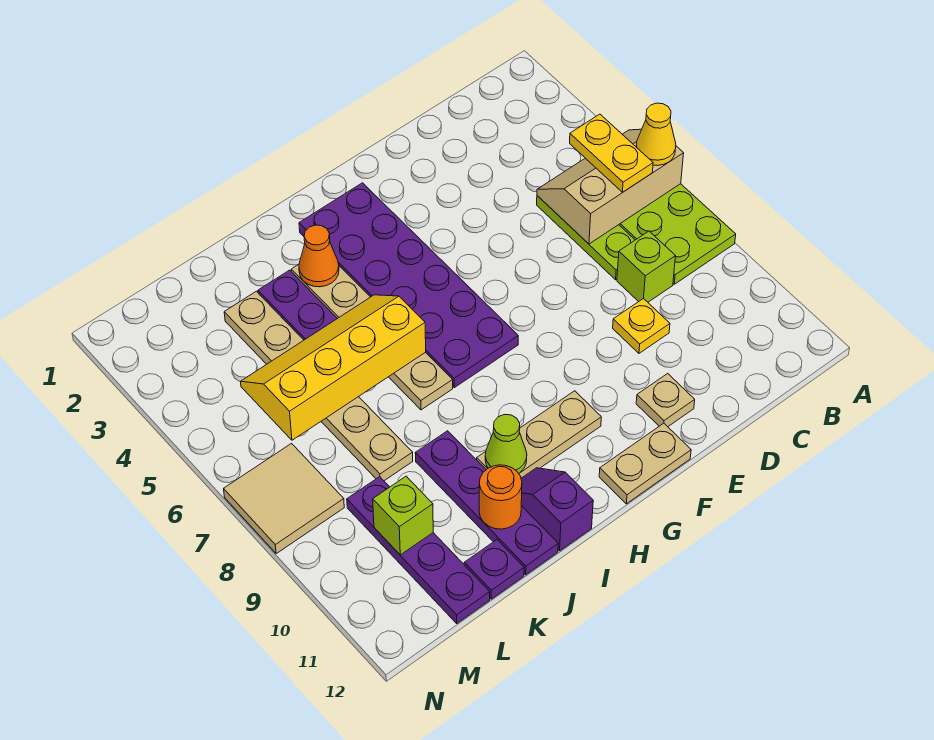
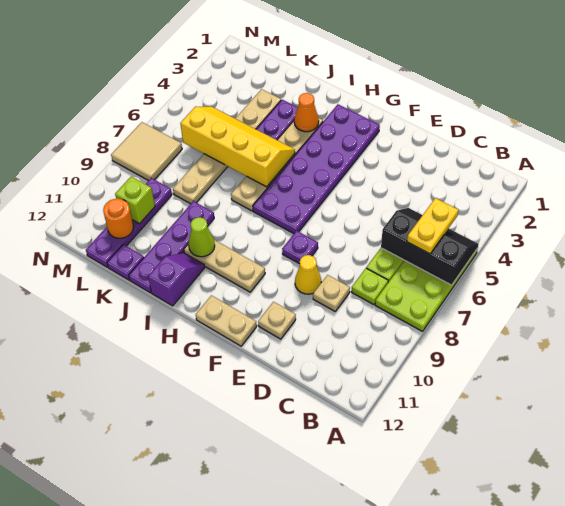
tan slope A5:C6 level 2 top 6 -> black slope A5:C6 level 2 top 6
yellow cone A6 level 3 -> yellow cone E9 level 1
lime brick C8 level 1 -> lime plate C8 level 1
yellow plate D9 level 1 -> tan plate D9 level 1
none -> purple plate F8 level 1
orange round brick J11 level 2 -> orange round brick L11 level 2

